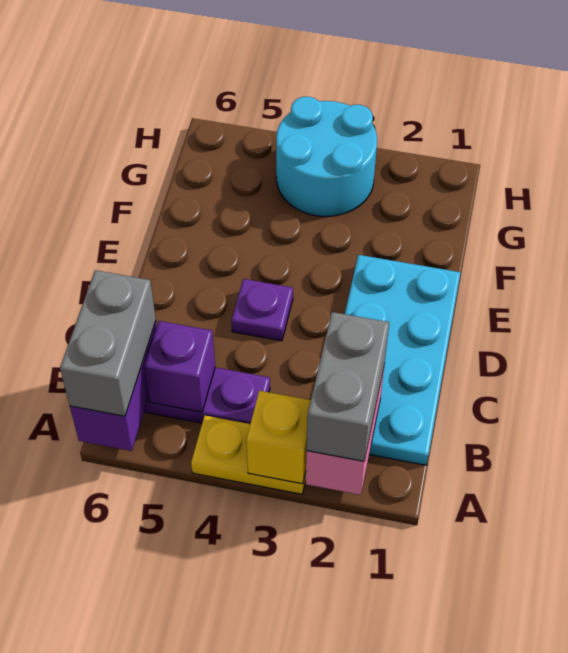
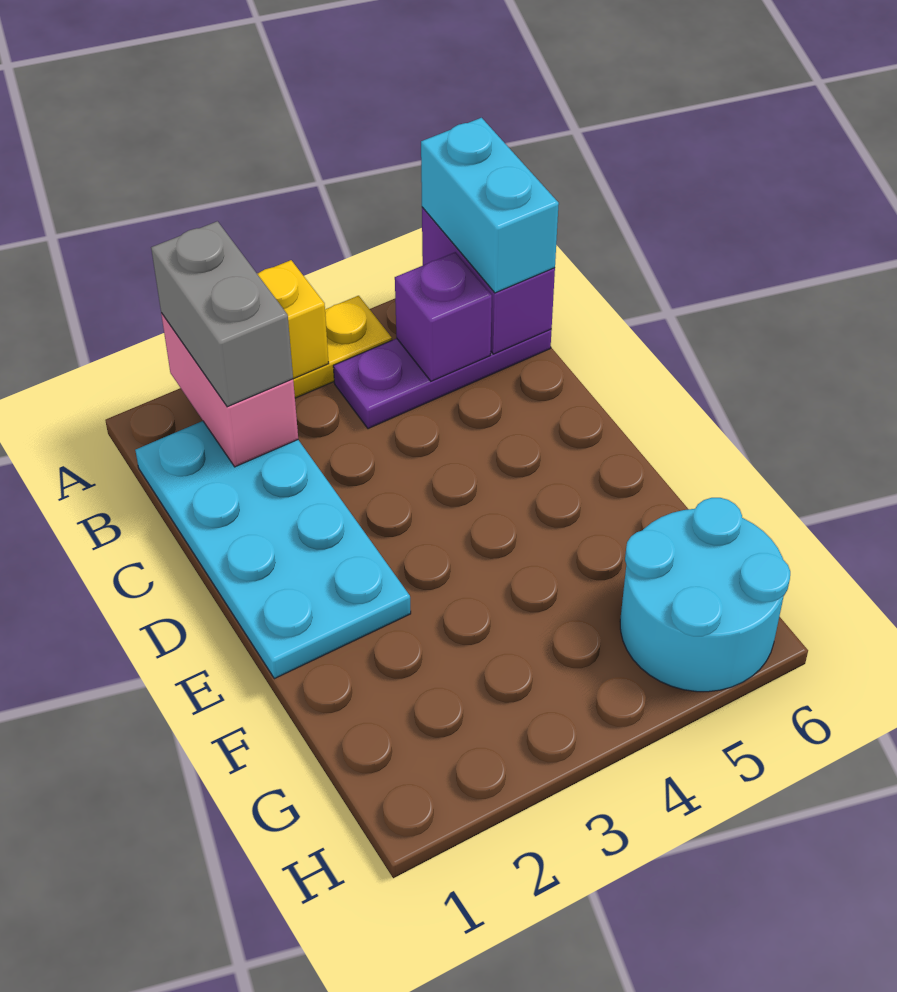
grey brick A6:B6 level 3 -> cyan brick A6:B6 level 3
purple plate D4 level 1 -> none
cyan round brick G3:H4 level 1 -> cyan round brick G5:H6 level 1

